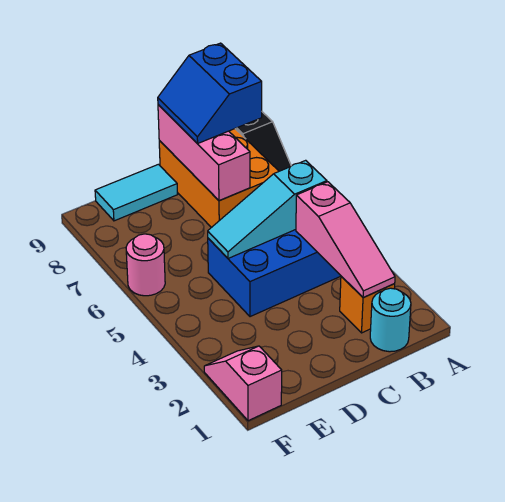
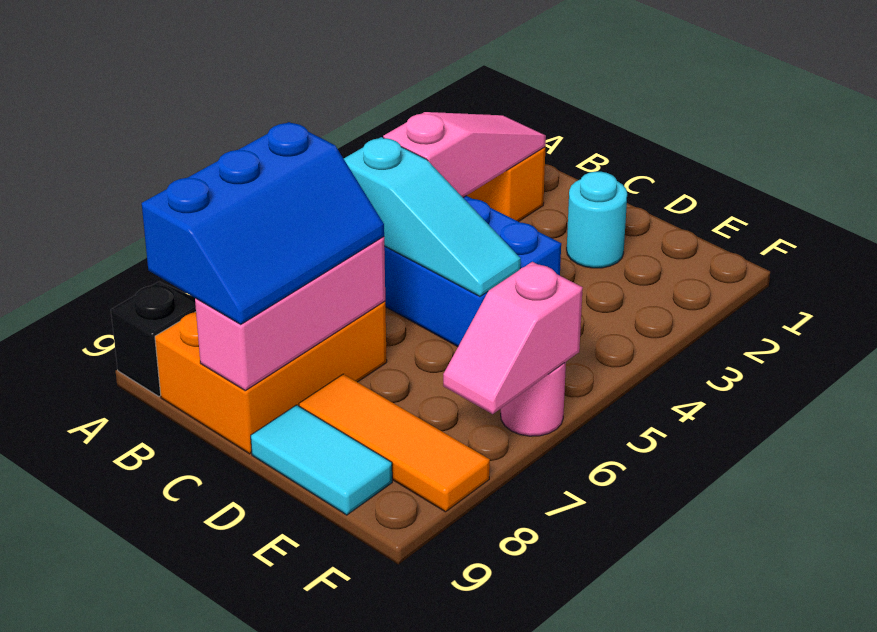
cyan round brick B1 level 1 -> cyan round brick D2 level 1
blue slope B8:C9 level 3 top B -> blue slope B7:C9 level 3 top B
none -> orange tile D8:F8 level 1
pink slope F1:F2 level 1 top 1 -> pink slope F6:F7 level 2 top 6

